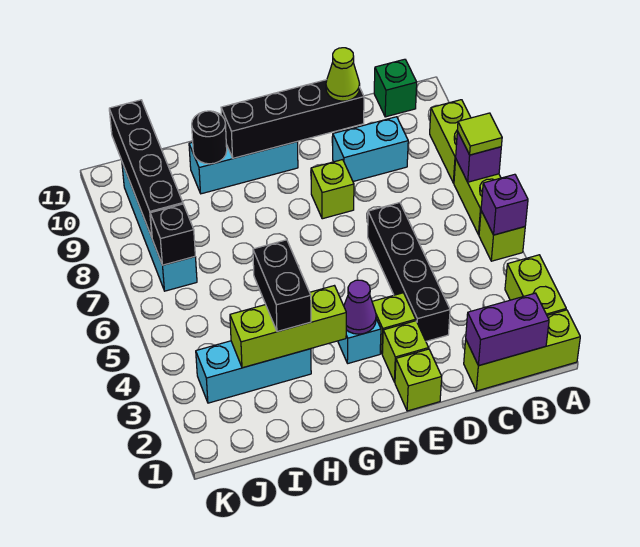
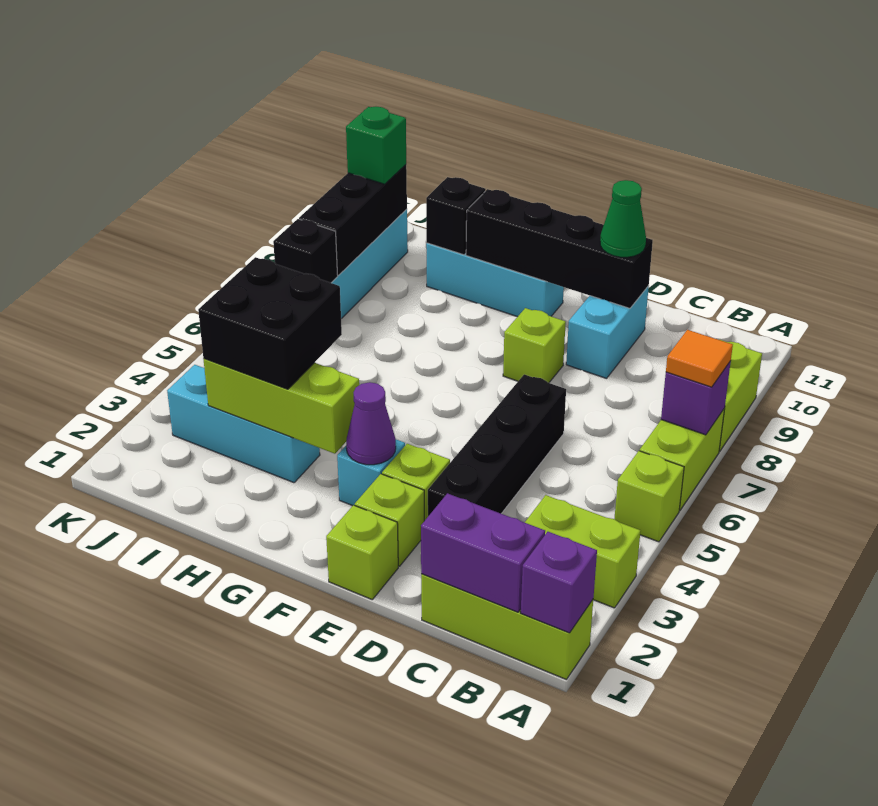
lime brick A2:A3 level 1 -> lime brick A3:B3 level 1
purple brick A5 level 2 -> purple brick A1 level 2
lime tile A7 level 3 -> orange tile A7 level 3
green brick B11 level 1 -> green brick J10 level 3
cyan brick C9:D9 level 1 -> cyan brick D9:D10 level 1
lime cone D10 level 3 -> green cone D10 level 3
black brick H3:H4 level 3 -> black brick H3:I4 level 3
black round brick H10 level 2 -> black brick H10 level 2
black brick J8:J11 level 2 -> black brick J8:J10 level 2

